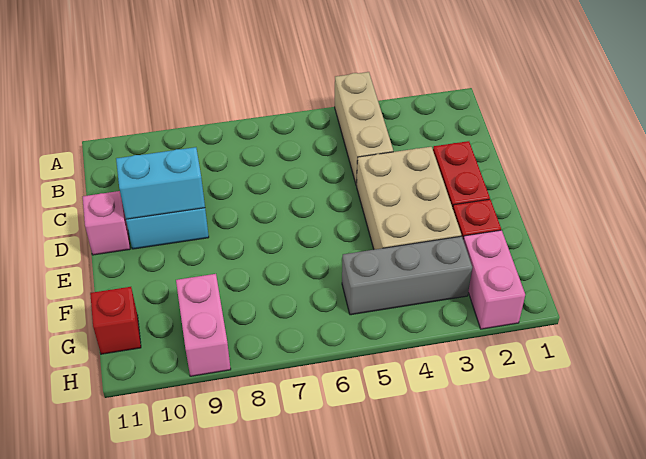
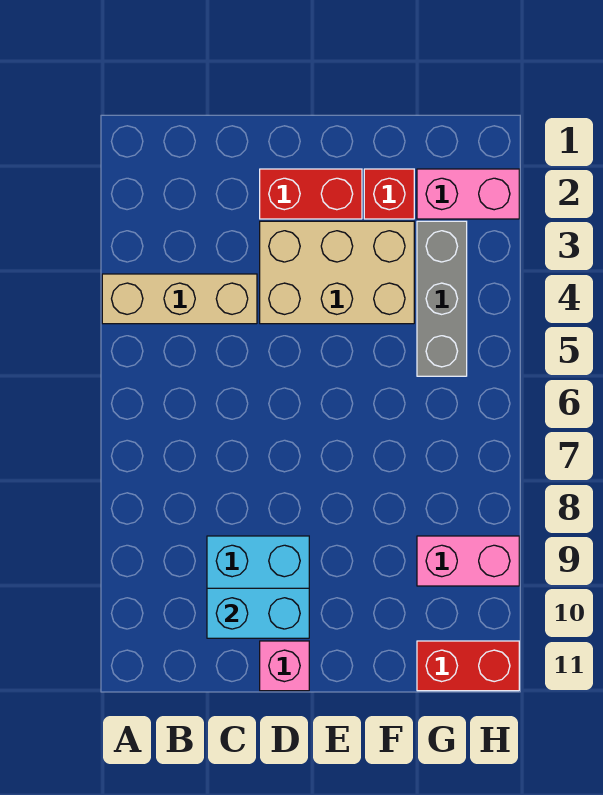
cyan brick D9:D10 level 2 -> cyan brick C10:D10 level 2
red brick G11 level 1 -> red brick G11:H11 level 1

